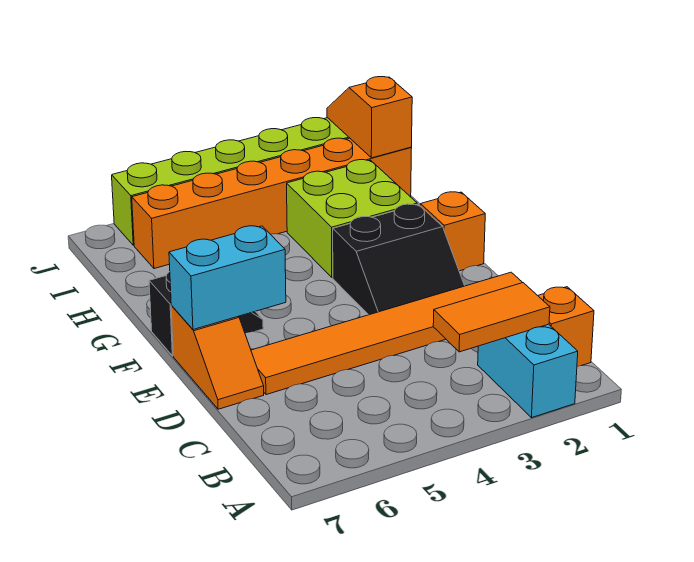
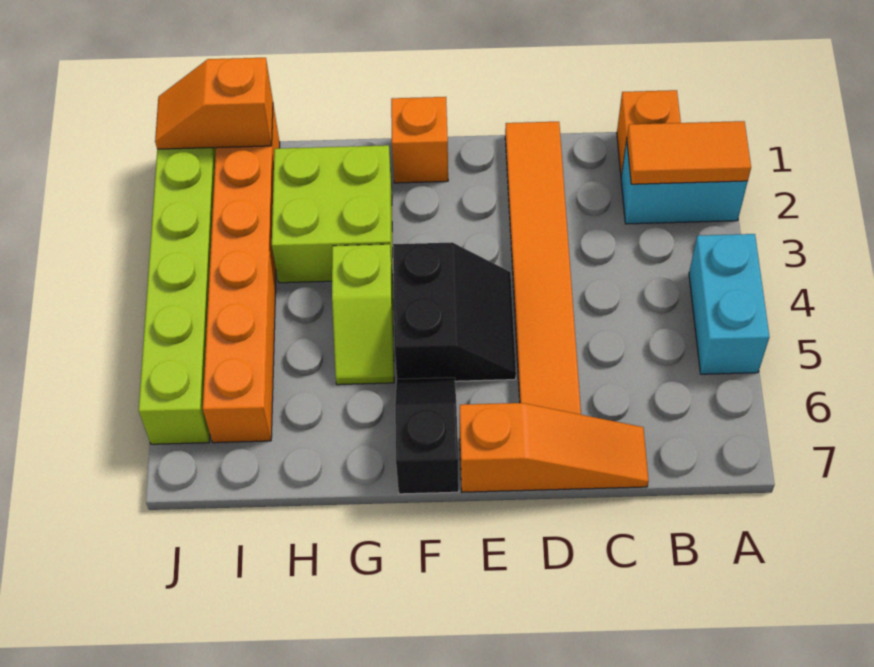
orange tile B2:B3 level 2 -> orange tile A2:B2 level 2
orange slope D7:E7 level 1 top E -> orange slope C7:E7 level 1 top E
black slope E2:F3 level 1 top F -> black slope E4:F5 level 1 top F
cyan brick E6:E7 level 2 -> cyan brick A4:A5 level 1
none -> lime slope G4:G5 level 1 top 4

